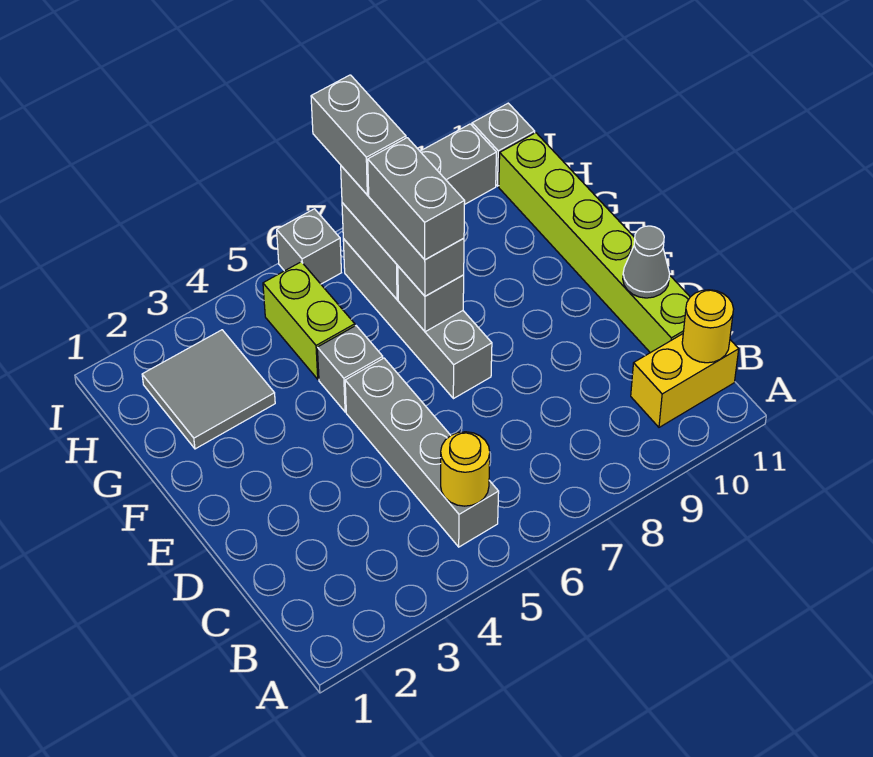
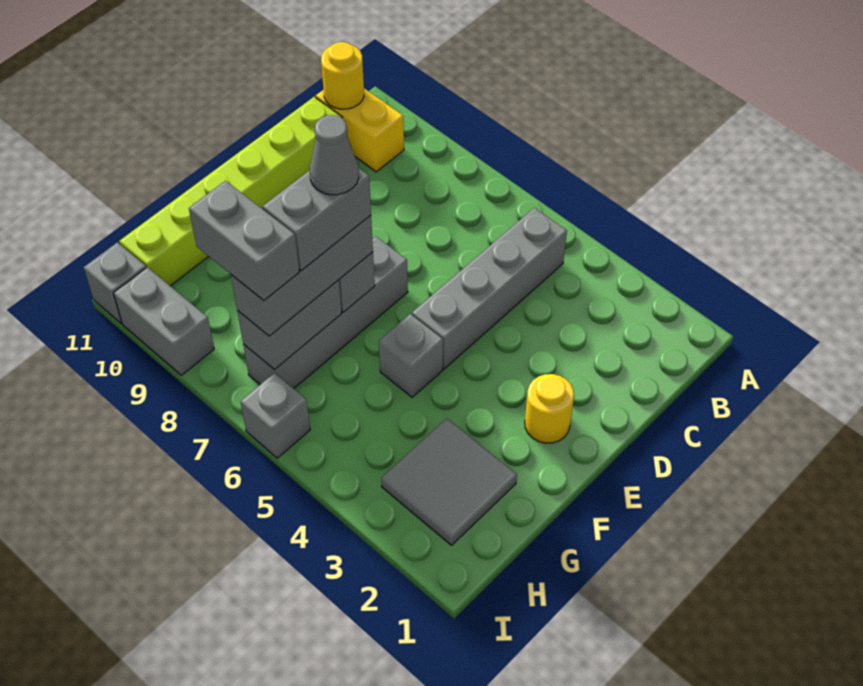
yellow round brick B5 level 2 -> yellow round brick E2 level 1
grey cone D11 level 2 -> grey cone F7 level 5
lime brick G5:H5 level 1 -> none
grey brick H7:I7 level 4 -> grey brick H7:H8 level 4

